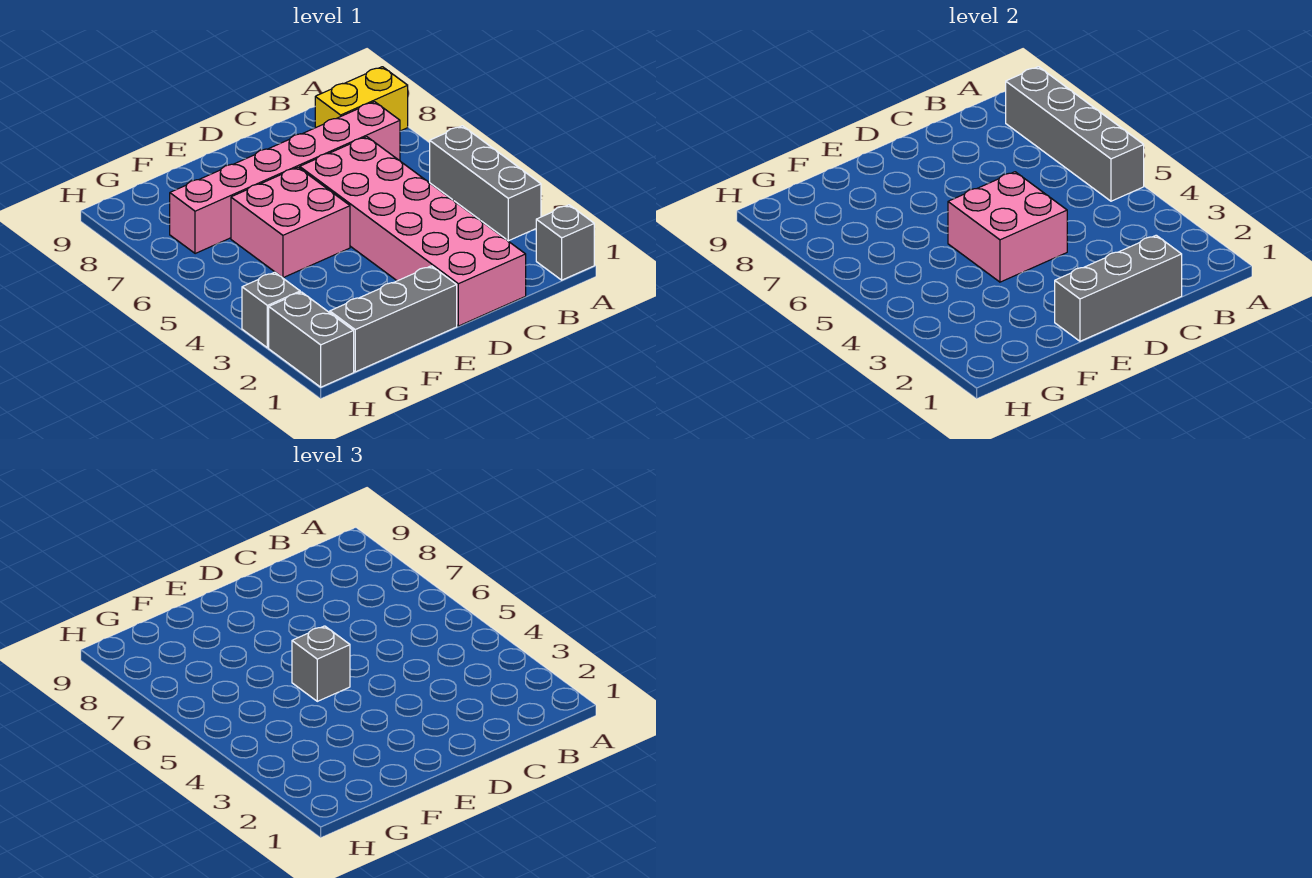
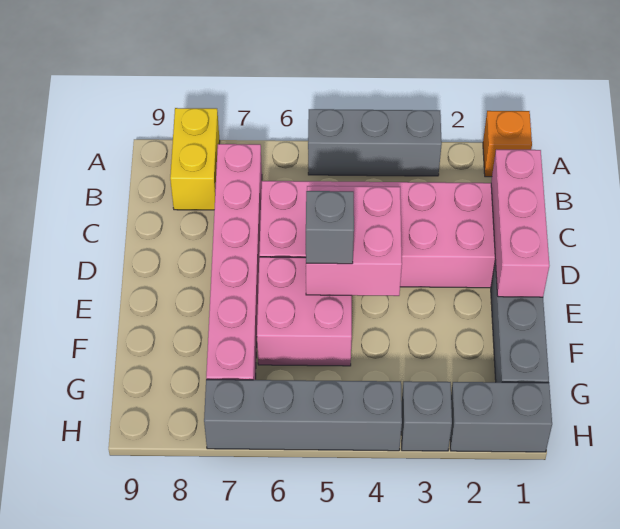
grey brick A1 level 1 -> orange brick A1 level 1
grey brick A5:A8 level 2 -> grey brick H4:H7 level 1
grey brick C1:E1 level 2 -> pink brick C1:E1 level 2

